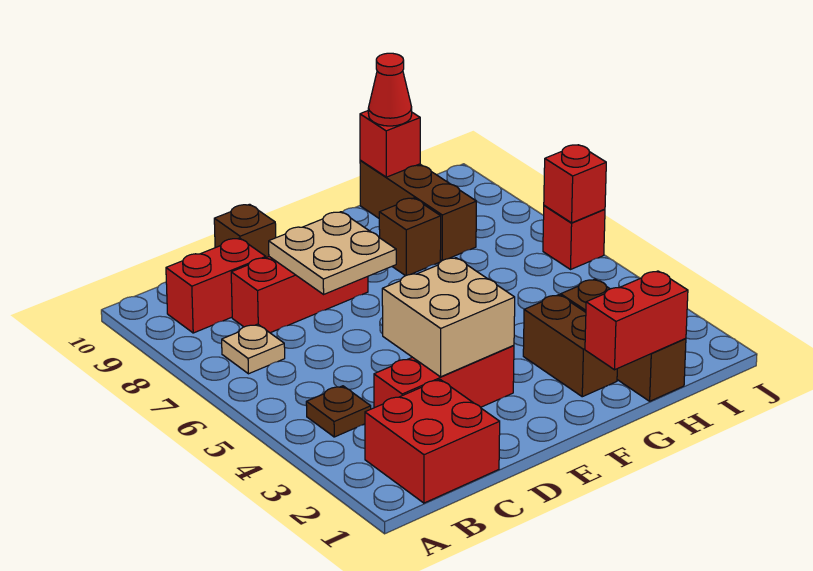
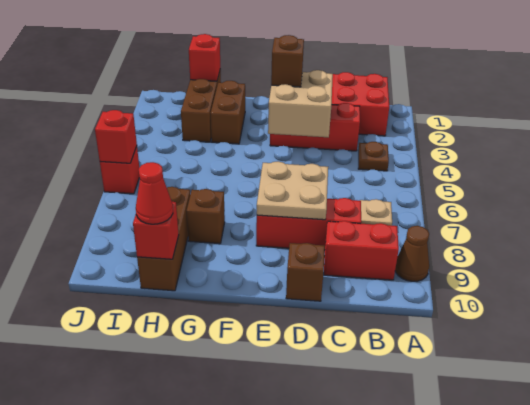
none -> brown cone A9 level 1
none -> brown brick E3 level 3
red brick G1:H1 level 2 -> red brick H1 level 2

